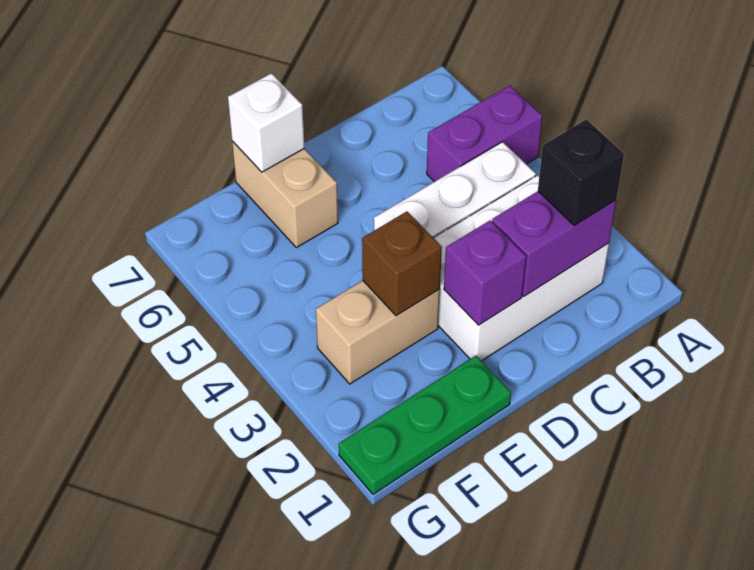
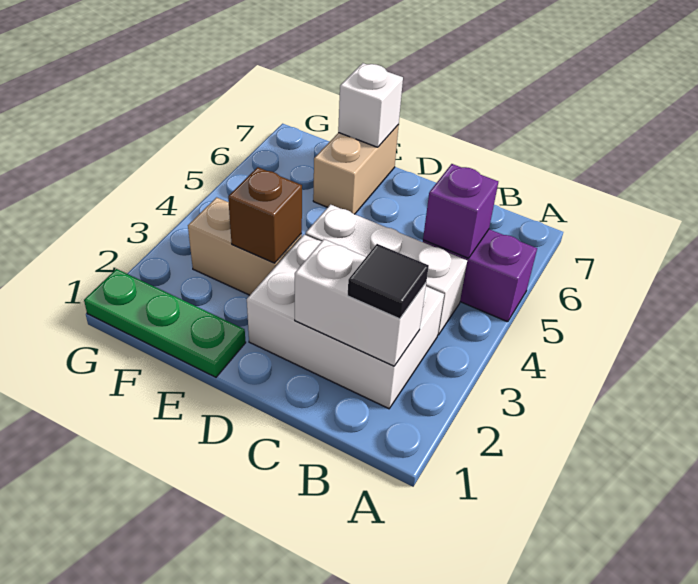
purple brick B2:C2 level 2 -> white brick B2:C2 level 2
black brick B2 level 3 -> black tile B2 level 3
purple brick D2 level 2 -> purple brick B5 level 2

